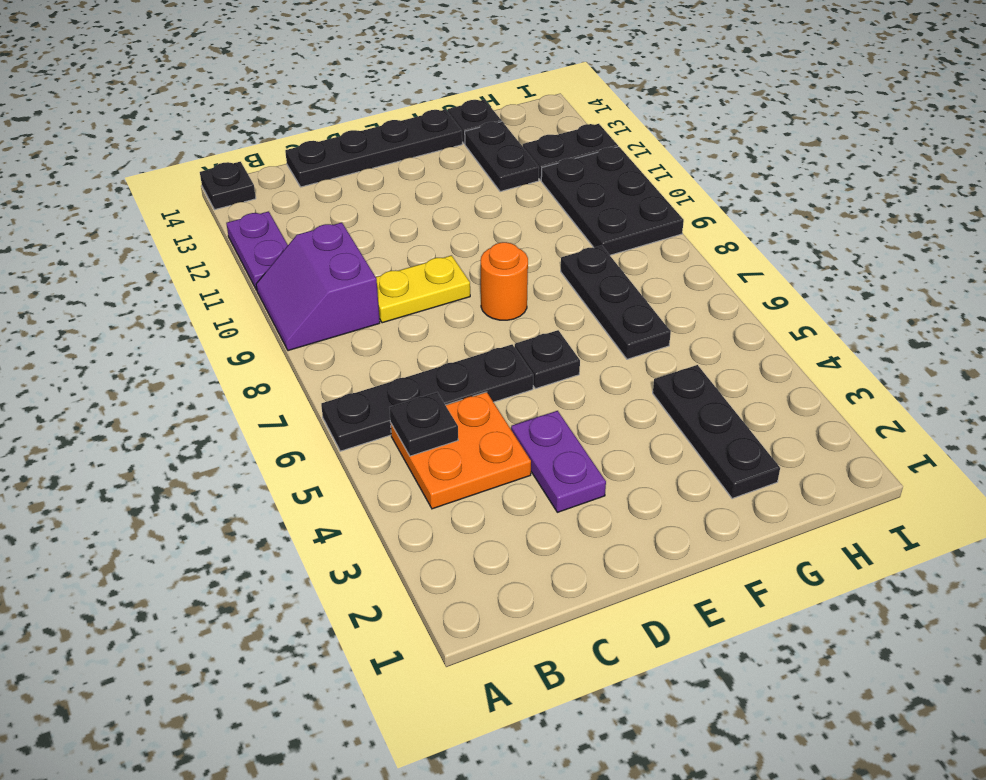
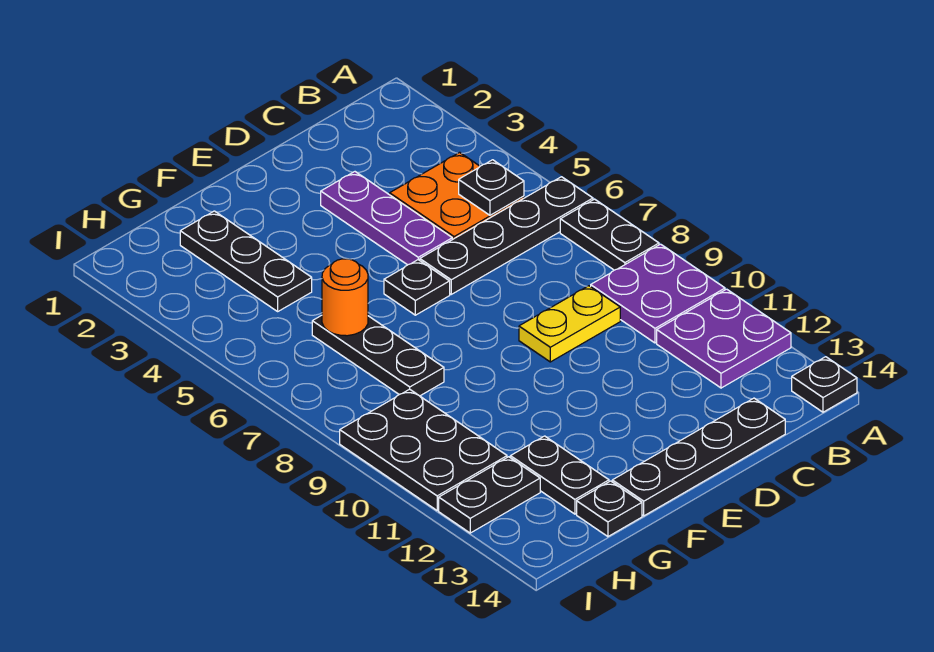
none -> black plate A7:A8 level 1
purple slope A9:B10 level 1 top B -> purple plate A9:B10 level 1
purple plate A11:A12 level 1 -> purple plate A11:B12 level 1
purple plate D3:D4 level 1 -> purple plate D3:D5 level 1
orange round brick E8 level 1 -> orange round brick G6 level 2

